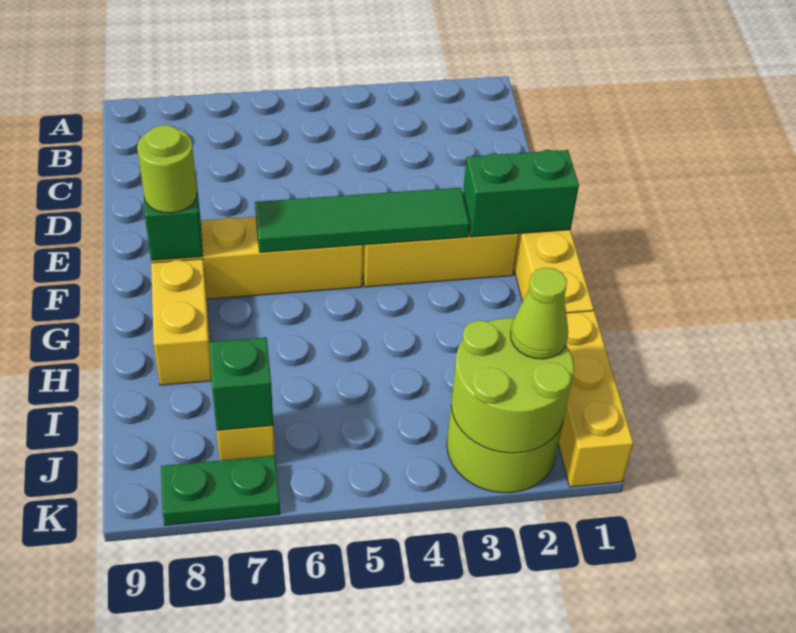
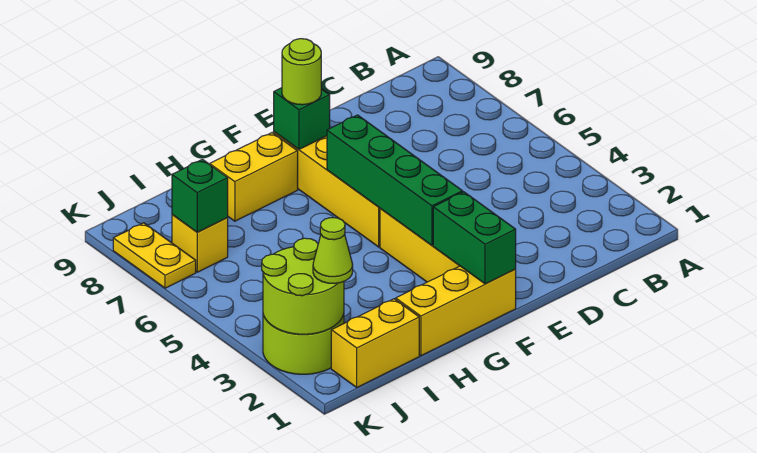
green tile F3:F6 level 2 -> green brick F3:F6 level 2
yellow brick I1:K1 level 1 -> yellow brick I1:J1 level 1
green plate K7:K8 level 1 -> yellow plate K7:K8 level 1

